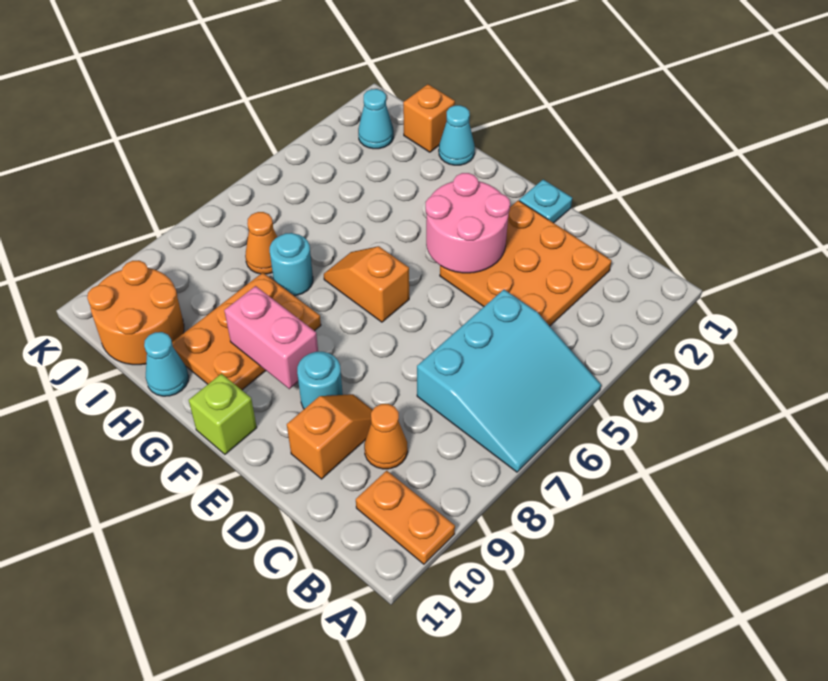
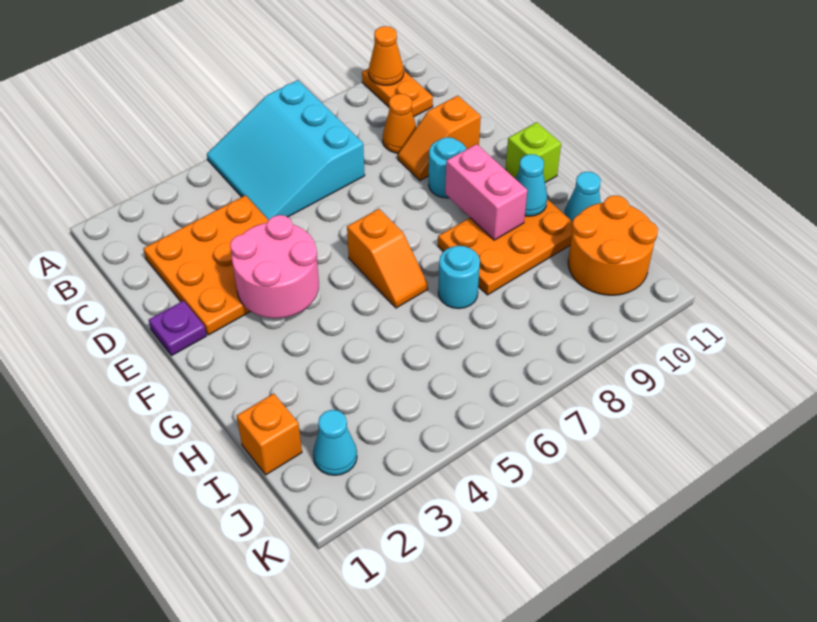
cyan slope A5:C7 level 1 top C -> cyan slope A5:C7 level 1 top 7
cyan plate E1 level 1 -> purple plate E1 level 1
cyan cone H1 level 1 -> cyan cone G10 level 2
orange cone I7 level 1 -> orange cone A10 level 2

